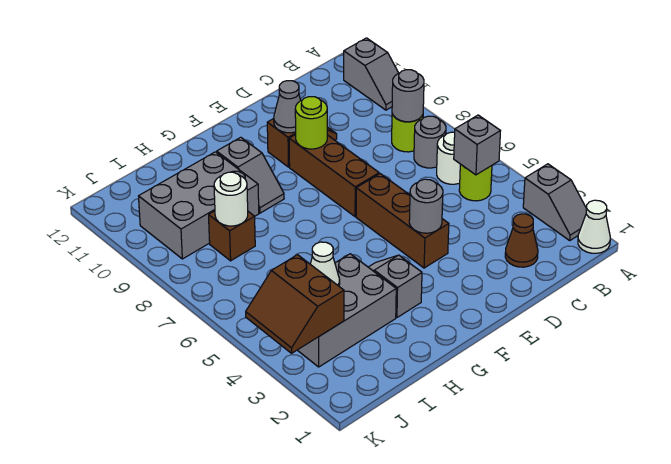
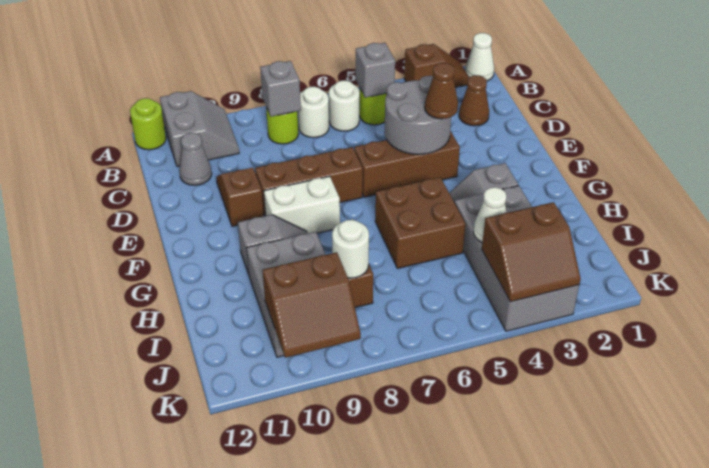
grey slope A2:A3 level 1 top 3 -> brown slope A2:A3 level 1 top 3
grey slope A10:A11 level 1 top 11 -> grey slope A10:B11 level 1 top 11
grey round brick B7 level 1 -> white round brick B7 level 1
grey round brick B8 level 2 -> grey brick B8 level 2
grey round brick E4 level 2 -> grey round brick D4:E5 level 2
none -> brown cone E4 level 3
lime round brick E9 level 2 -> lime round brick A12 level 1
grey cone E10 level 2 -> grey cone C11 level 1
none -> white brick F8:F9 level 1
none -> brown brick G5:H6 level 1
grey brick H3:J4 level 1 -> grey brick H3:K4 level 1
none -> brown slope J9:K10 level 2 top J

